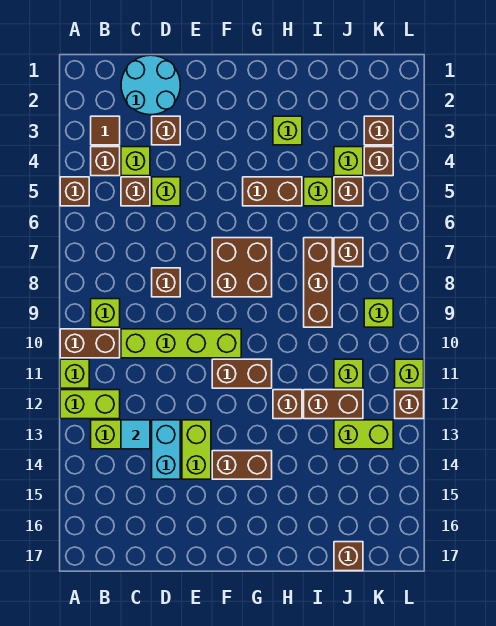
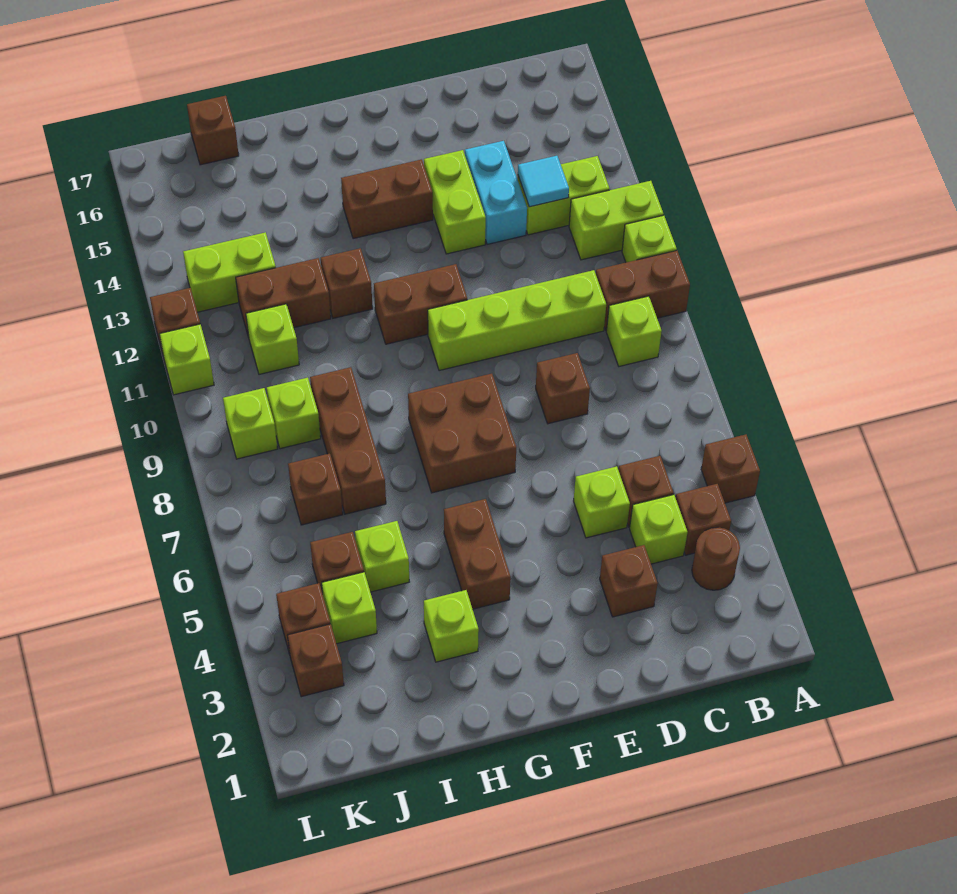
brown tile B3 level 1 -> brown round brick B3 level 1
cyan round brick C1:D2 level 1 -> none
brown brick G5:H5 level 1 -> brown brick G4:G5 level 1
none -> lime brick J9 level 1

